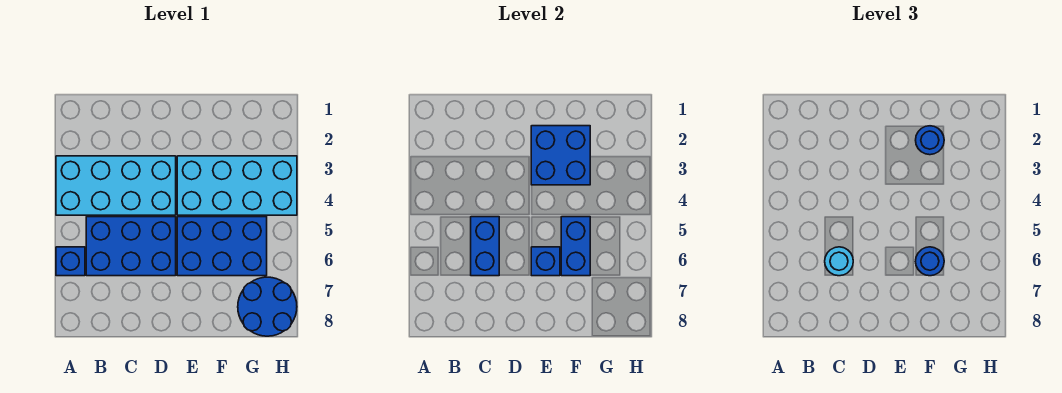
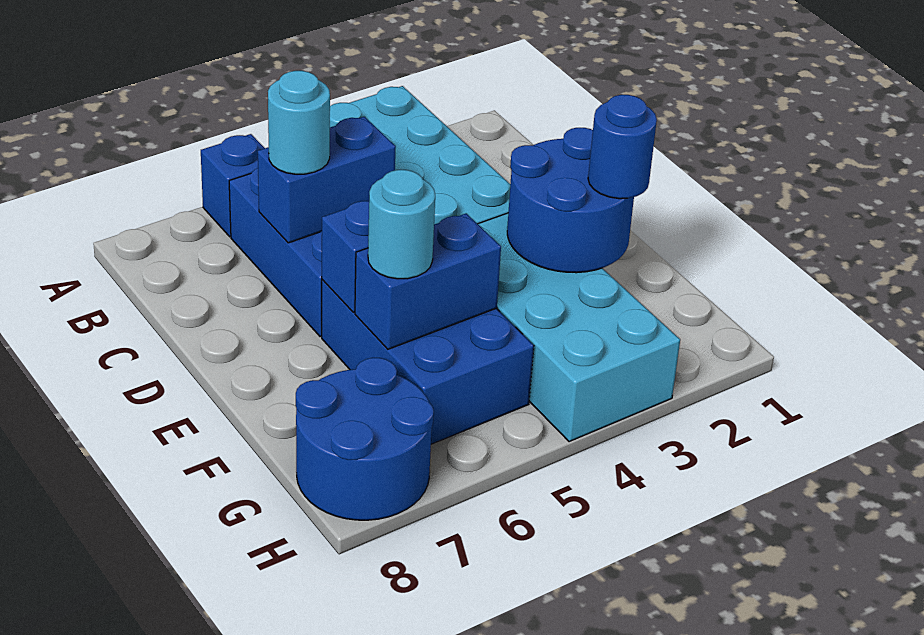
blue brick E2:F3 level 2 -> blue round brick E2:F3 level 2
blue round brick F6 level 3 -> cyan round brick F6 level 3

